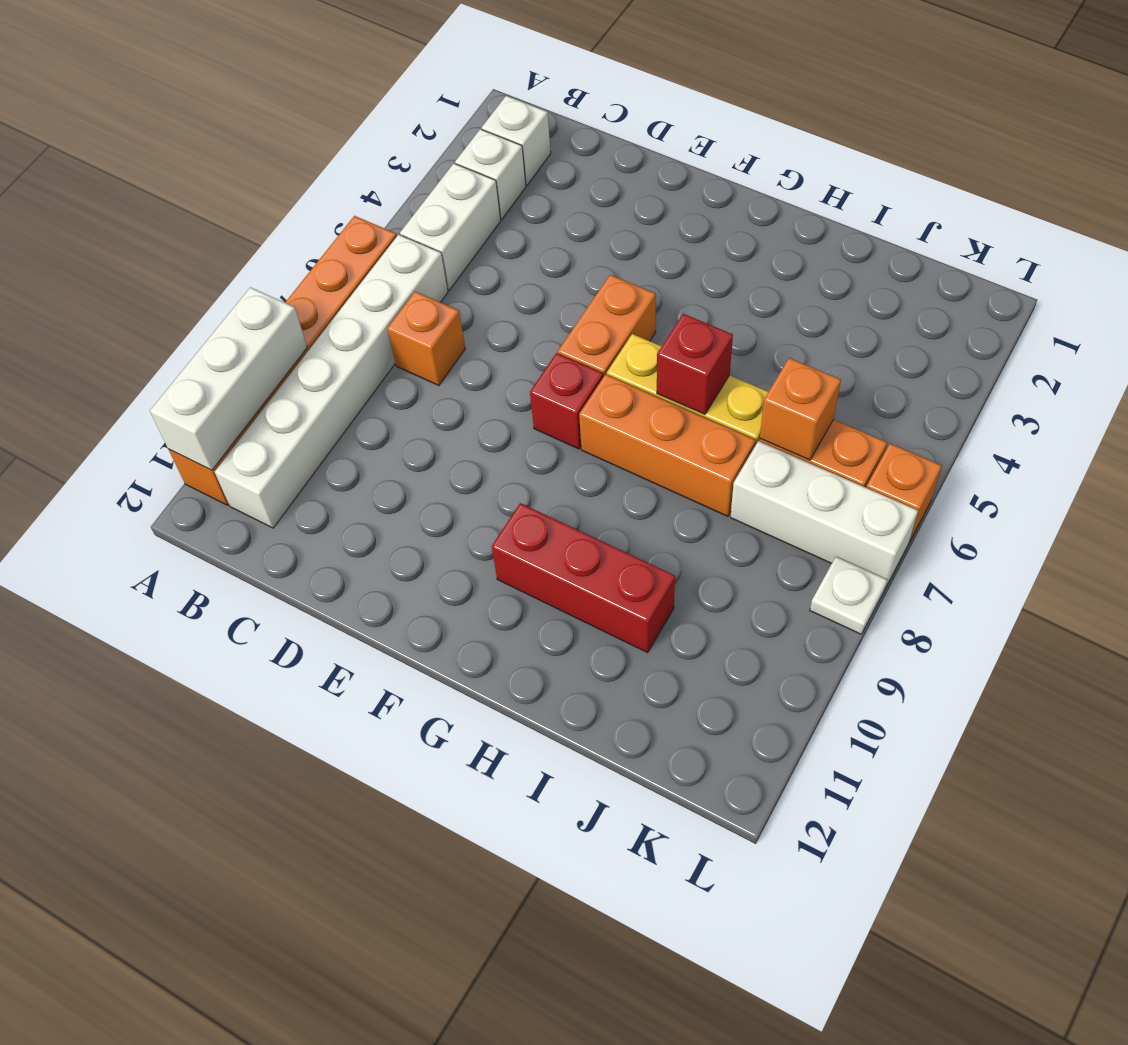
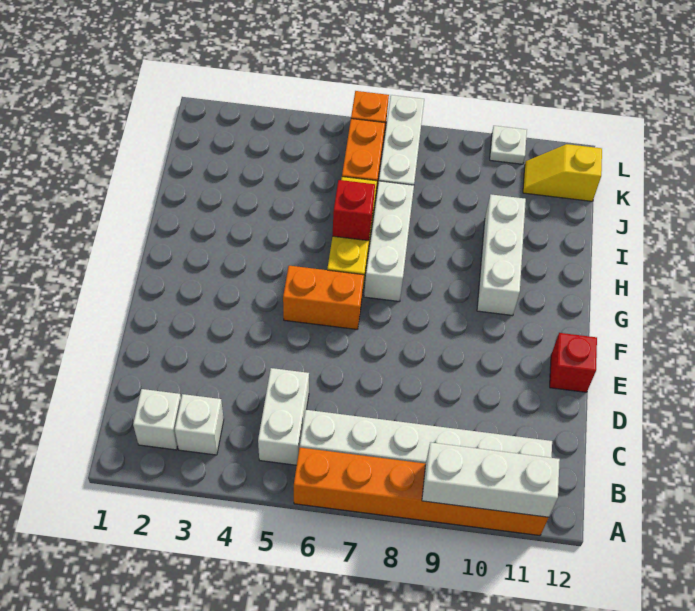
white brick B4:B5 level 1 -> white brick B5:C5 level 1
orange brick C7 level 1 -> none
red brick F7 level 1 -> red brick E12 level 1
orange brick G7:I7 level 1 -> white brick G7:I7 level 1
red brick G10:I10 level 1 -> white brick G10:I10 level 1
orange brick J6 level 2 -> none
none -> yellow slope K11:K12 level 1 top 12
white plate L8 level 1 -> white plate L10 level 1

